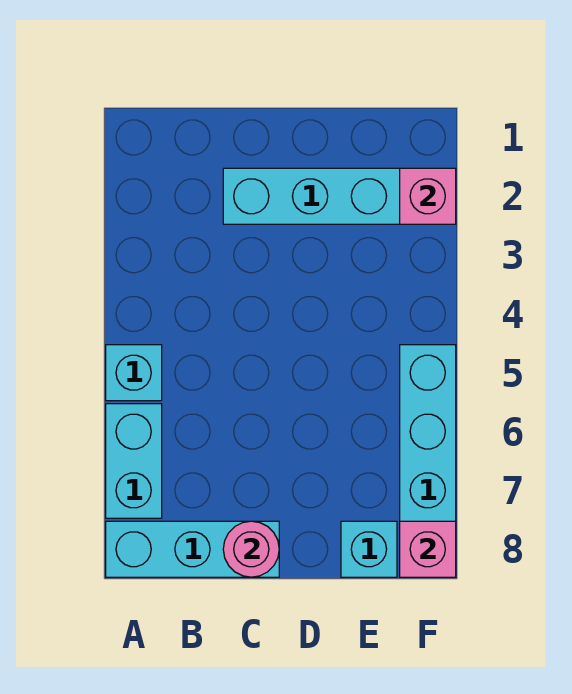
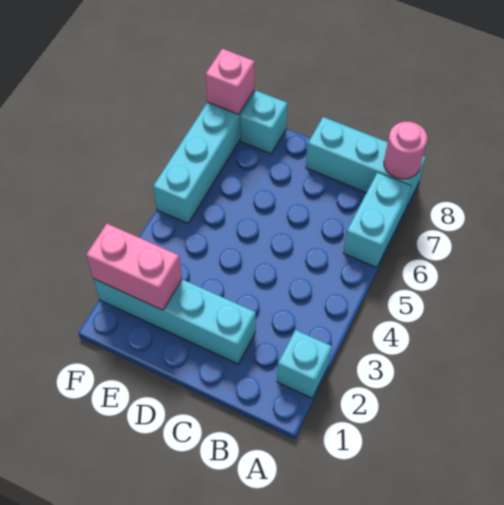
cyan brick A5 level 1 -> cyan brick A2 level 1
pink round brick C8 level 2 -> pink round brick A8 level 2
pink brick F2 level 2 -> pink brick E2:F2 level 2

